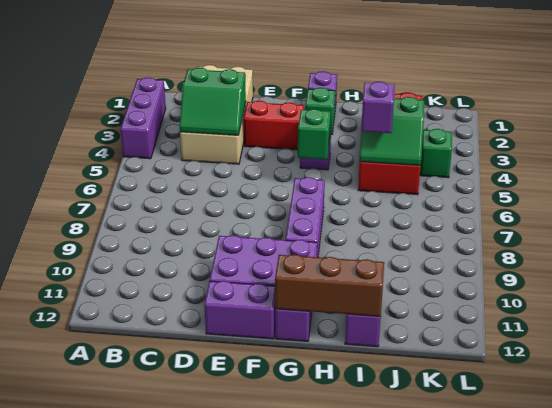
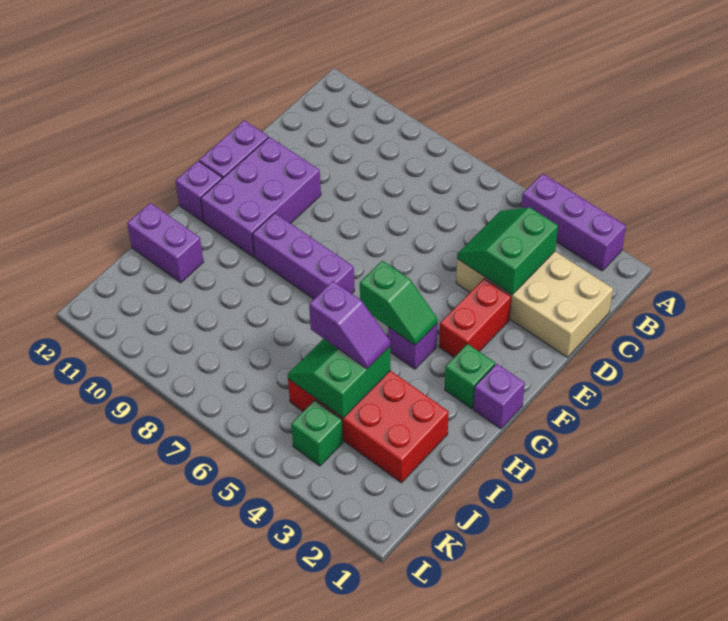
brown brick G12:I12 level 2 -> none

